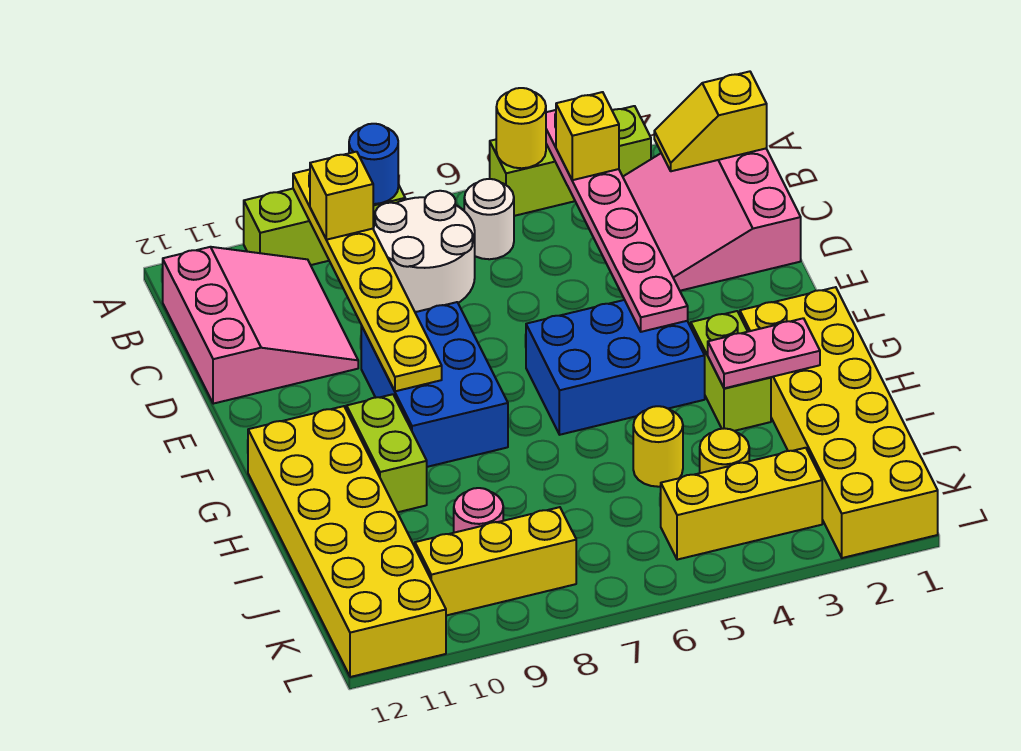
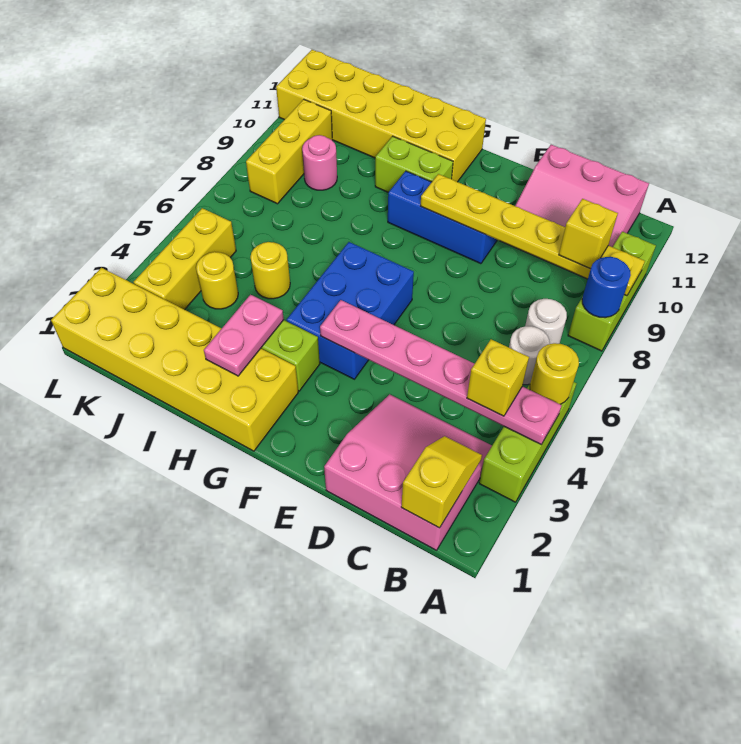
white round brick B7:C8 level 1 -> white round brick B7 level 1
blue brick E8:G9 level 1 -> blue brick E9:G9 level 1

